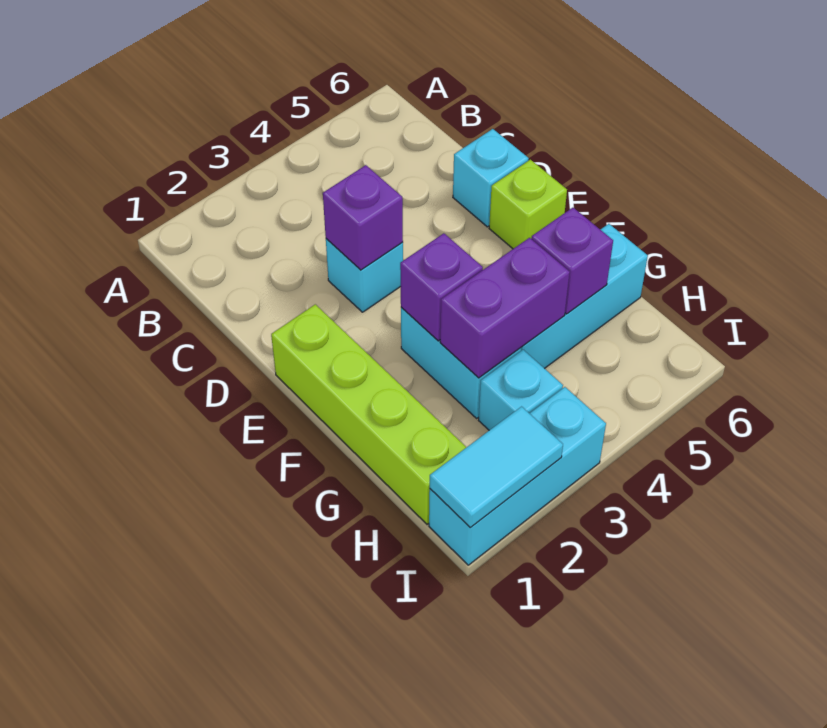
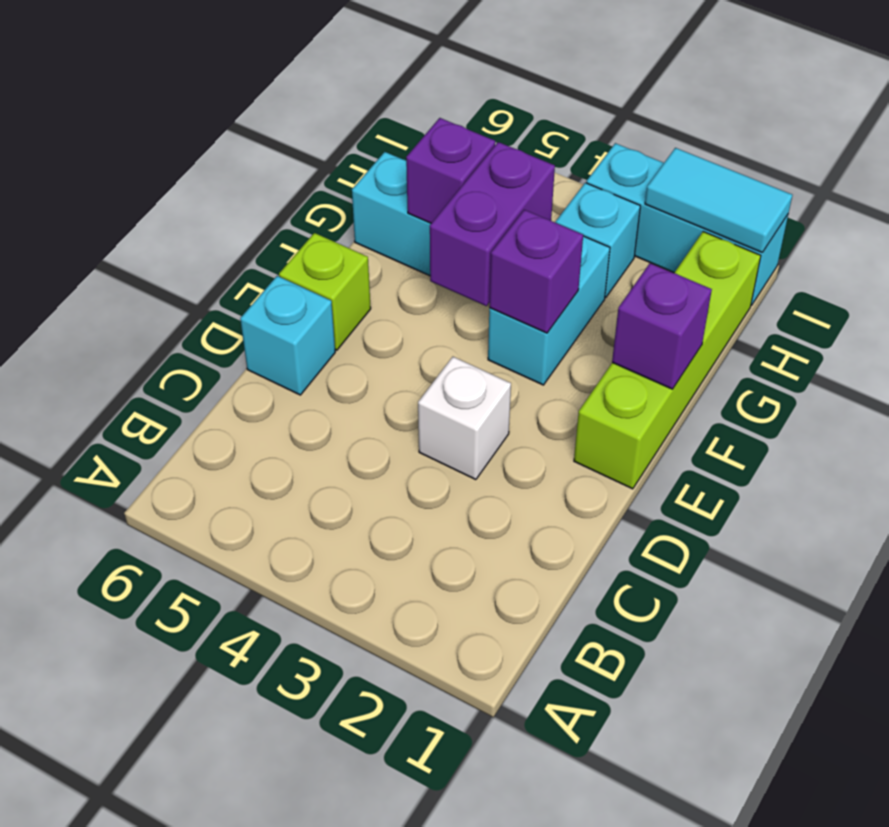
cyan brick D3 level 1 -> white brick D3 level 1
purple brick D3 level 2 -> purple brick F1 level 2
purple brick G3:G4 level 2 -> purple brick F4:G4 level 2

